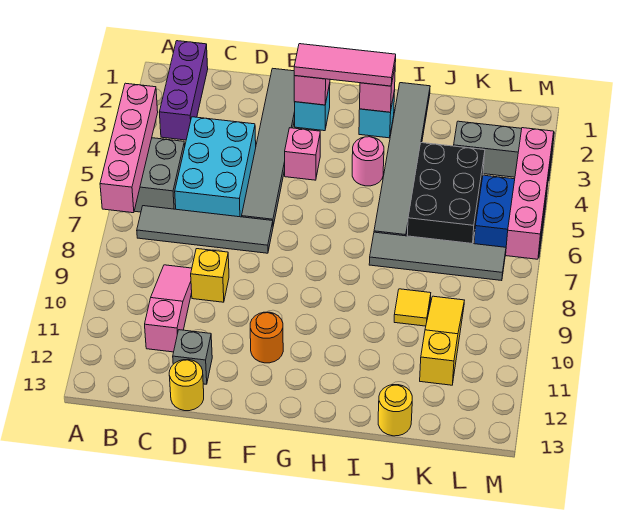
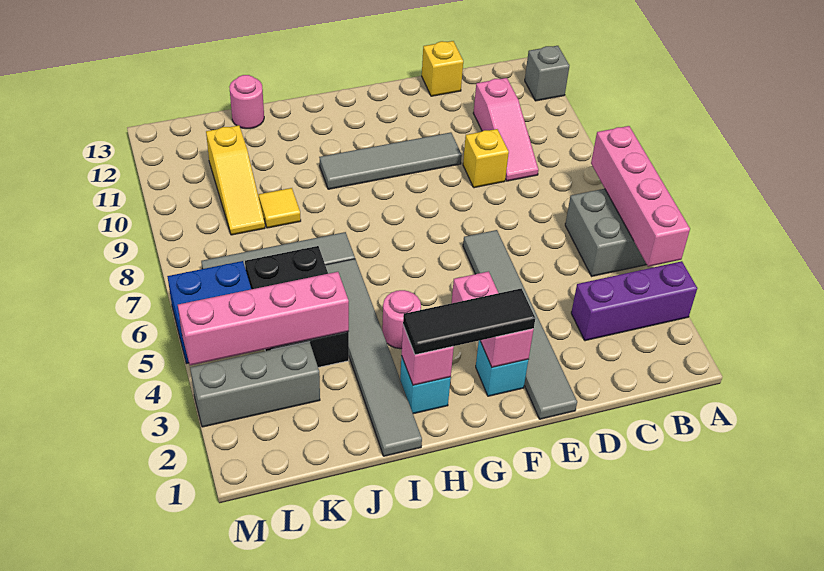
purple brick B1:B3 level 1 -> purple brick A3:C3 level 1
grey tile B7:E7 level 1 -> grey tile E10:H10 level 1
cyan brick C4:D6 level 1 -> none
grey brick D12 level 1 -> grey brick A12 level 1
yellow round brick D13 level 1 -> yellow brick D13 level 1
pink tile F2:H2 level 3 -> black tile F2:H2 level 3
orange round brick F11 level 1 -> none
yellow round brick J13 level 1 -> pink round brick J13 level 1
pink brick M4:M7 level 2 -> pink brick J4:M4 level 2

